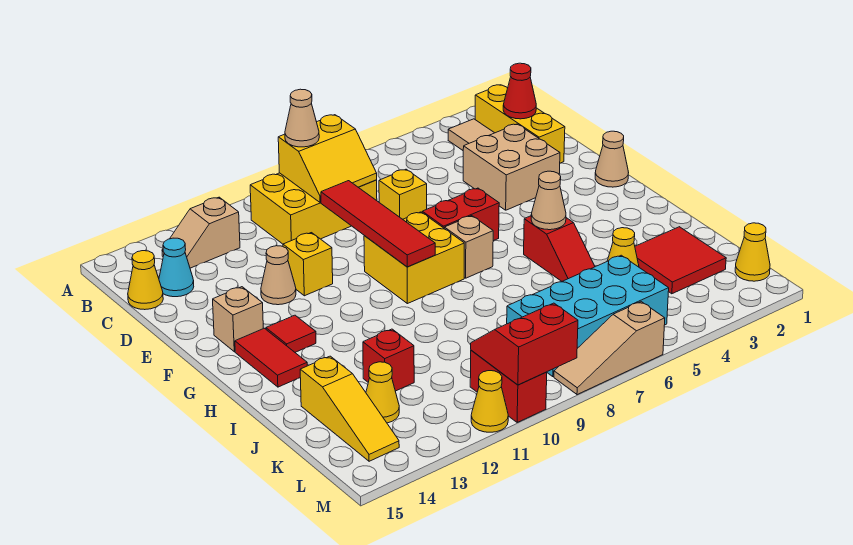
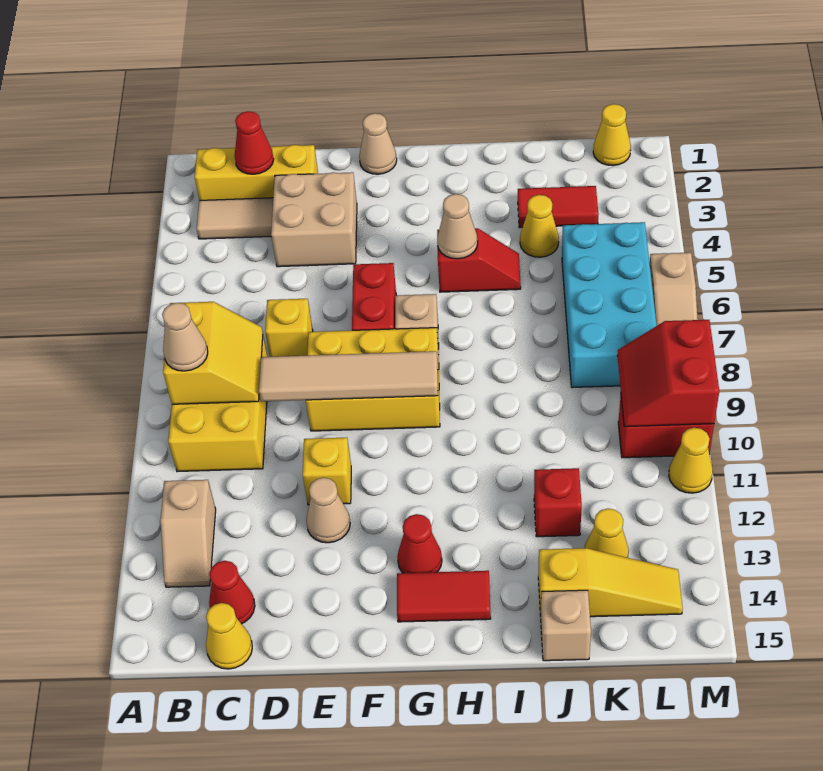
cyan cone C14 level 1 -> red cone C14 level 1
red tile D9:G9 level 2 -> tan tile D9:G9 level 2
yellow brick F8:G9 level 1 -> yellow brick E8:G9 level 1
tan brick F14 level 1 -> tan brick J15 level 1
red tile G13 level 1 -> red cone G13 level 1
red tile J2:K3 level 1 -> red tile J3:K3 level 1

